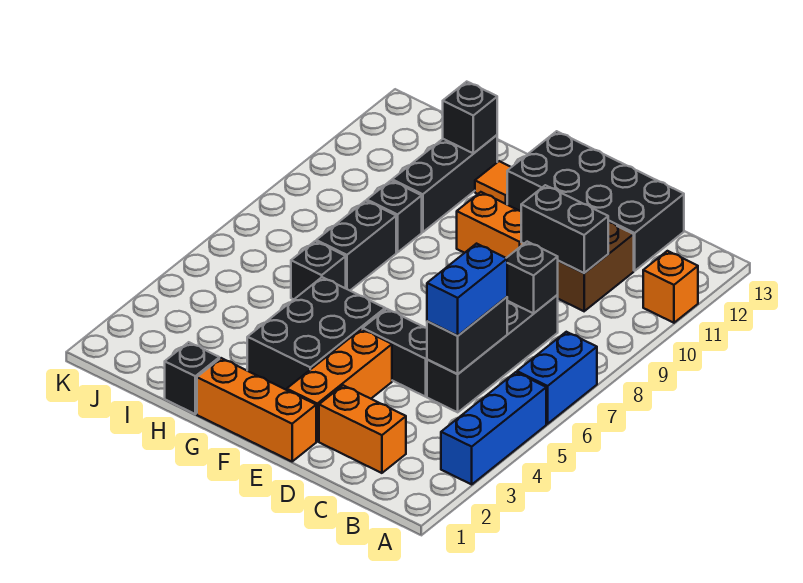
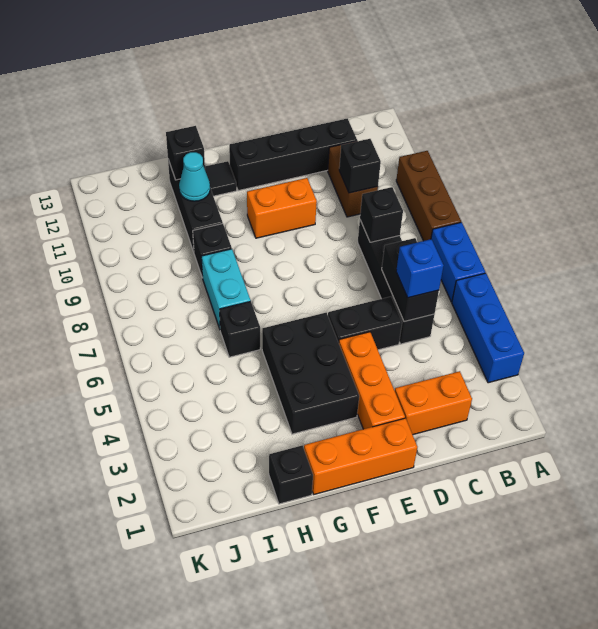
none -> brown brick A8:A10 level 1
orange brick A11 level 1 -> none
blue brick C5:C6 level 3 -> blue brick C5 level 3
black brick C10:D10 level 2 -> black brick C10 level 2
black brick C12:F13 level 1 -> black brick C12:F12 level 1
orange tile G12 level 1 -> black tile G12 level 1
black brick H7:H8 level 1 -> cyan brick H7:H8 level 1
none -> cyan cone H11 level 2

